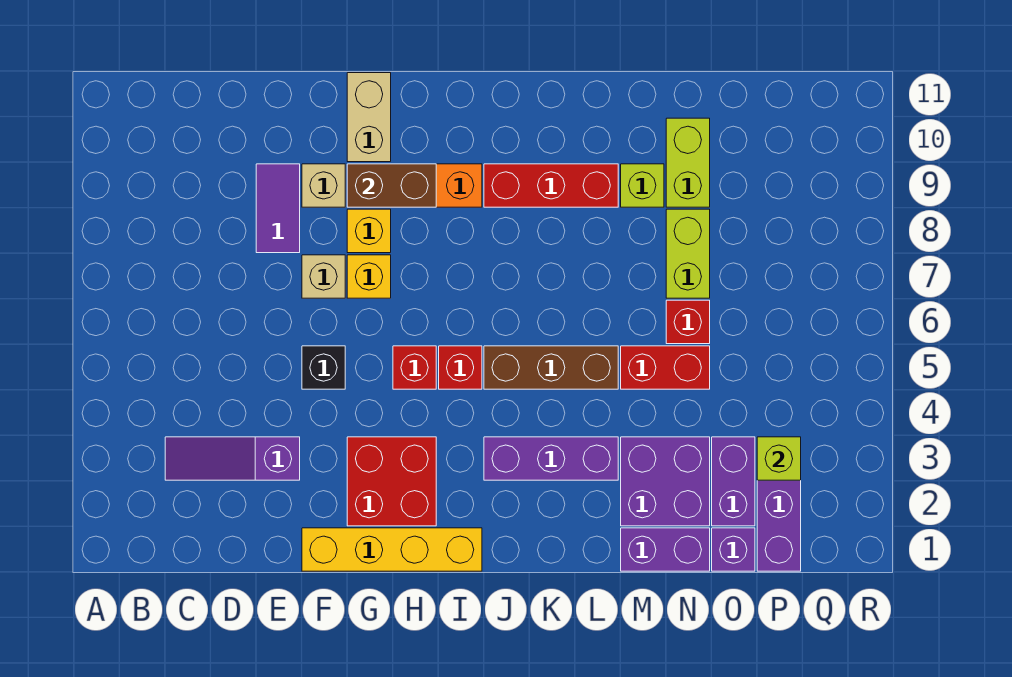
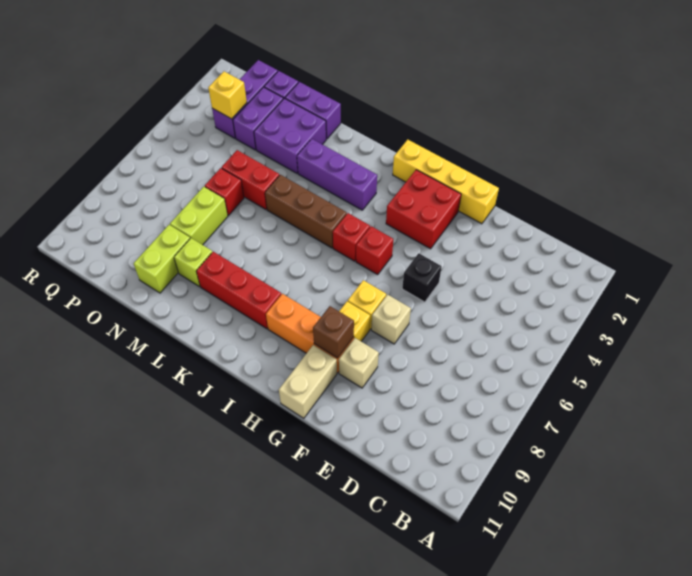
purple slope C3:E3 level 1 top E -> none
purple tile E8:E9 level 1 -> none
brown brick G9:H9 level 2 -> brown brick G9 level 2
lime brick P3 level 2 -> yellow brick P3 level 2

